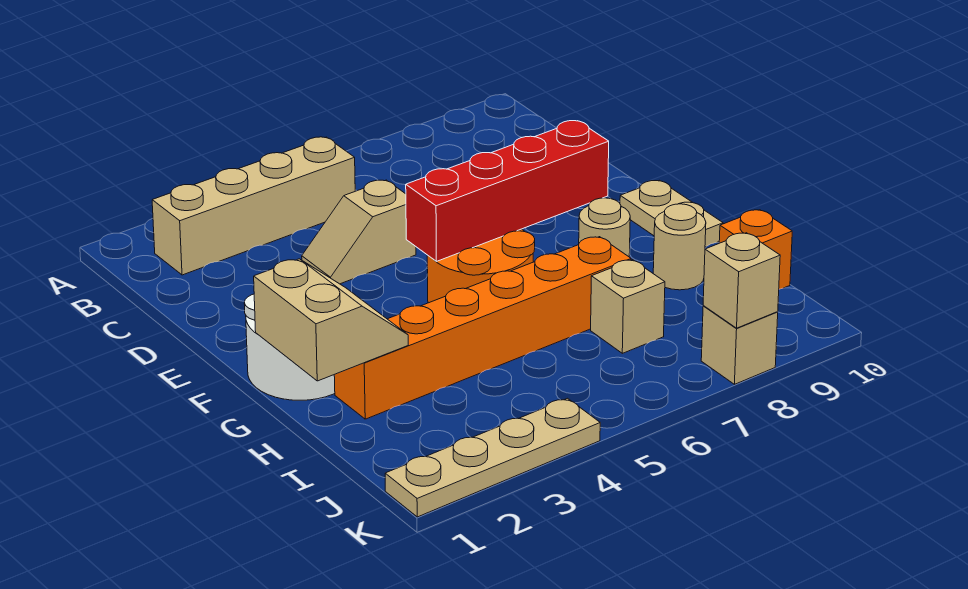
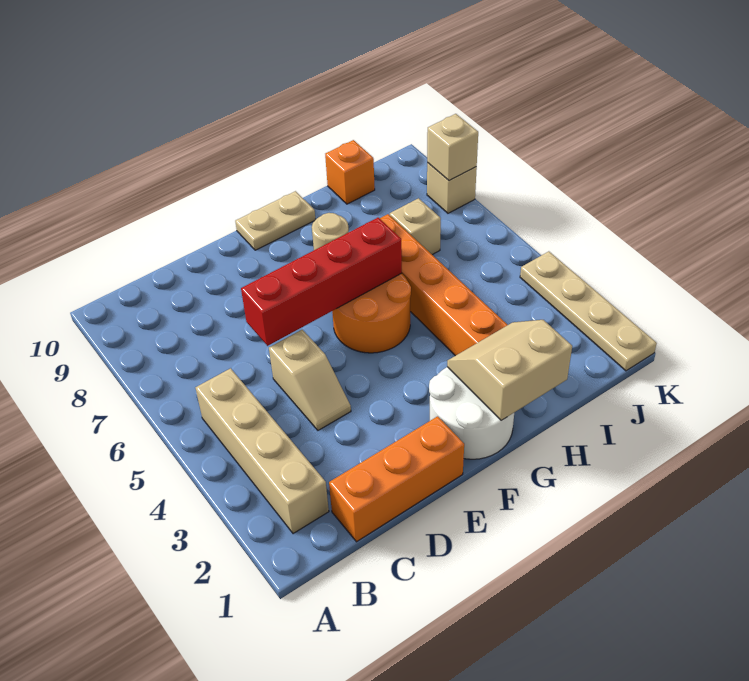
none -> orange brick C1:E1 level 1
red brick F5:F8 level 2 -> red brick D6:G6 level 2
tan round brick H9 level 1 -> none

